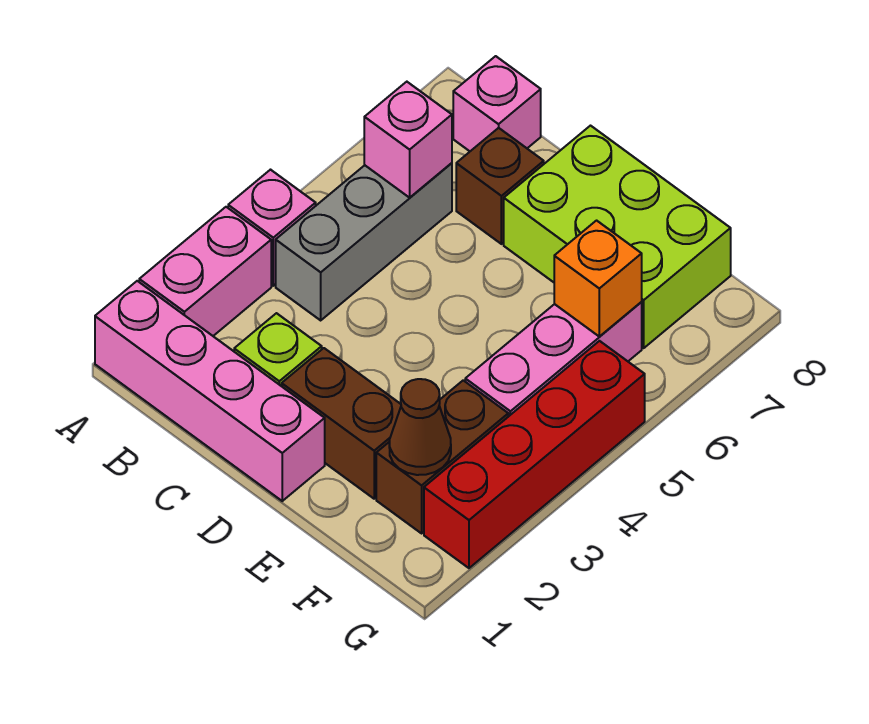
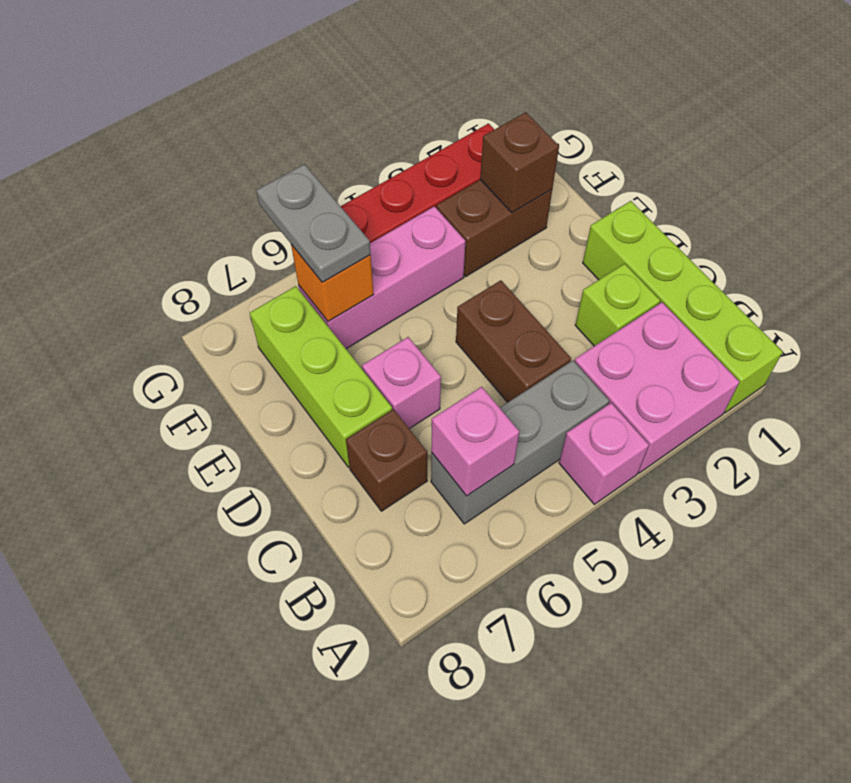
pink brick A1:D1 level 1 -> lime brick A1:D1 level 1
pink brick A2:A3 level 1 -> pink brick A2:B3 level 1
pink brick B8 level 1 -> pink brick D6 level 1
brown brick D2:E2 level 1 -> brown brick C4:D4 level 1
lime brick D7:F8 level 1 -> lime brick D7:F7 level 1
brown cone F2 level 2 -> brown brick F2 level 2
none -> grey plate F6:G6 level 3

